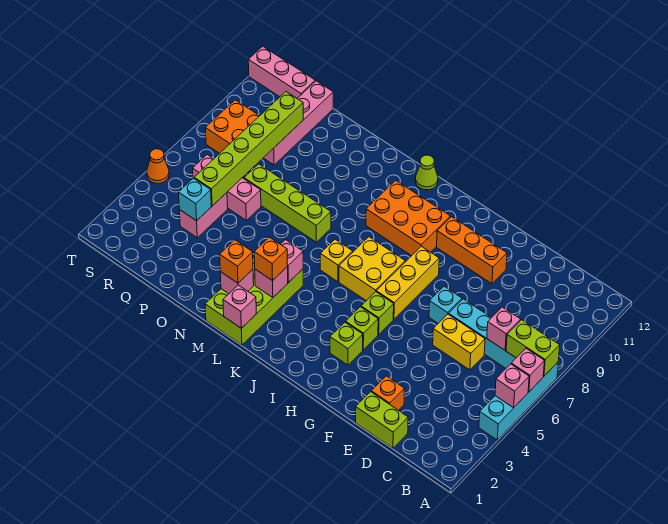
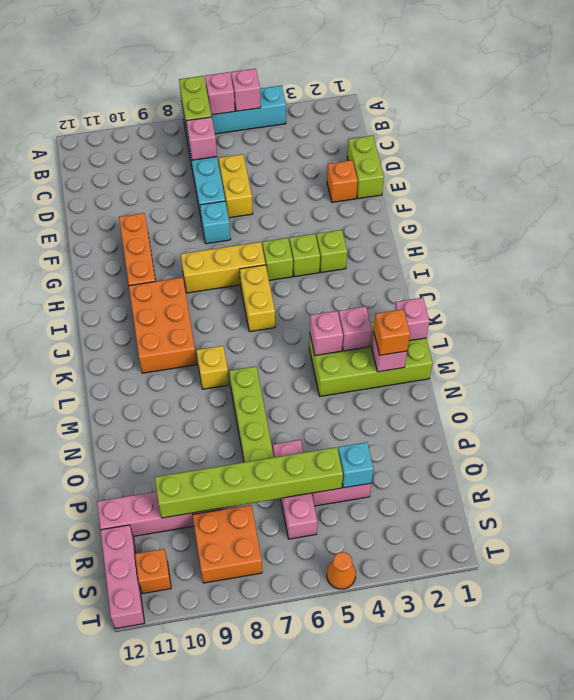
yellow brick I6:J7 level 1 -> yellow brick I6:J6 level 1
yellow brick K6 level 1 -> yellow brick L8 level 1
lime cone K12 level 1 -> none
orange brick L3 level 3 -> orange brick S11 level 1

